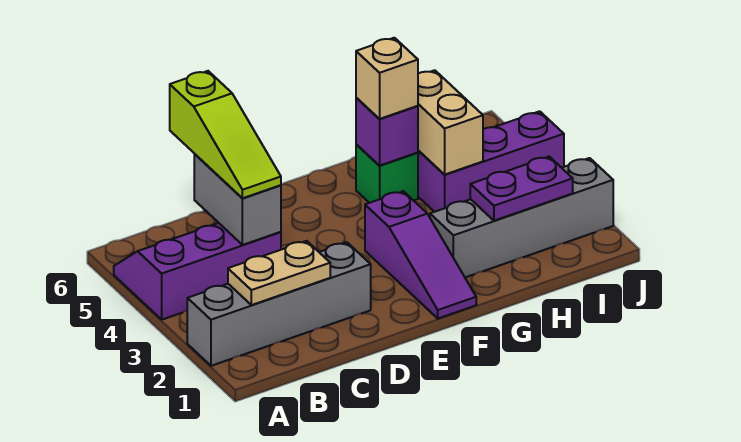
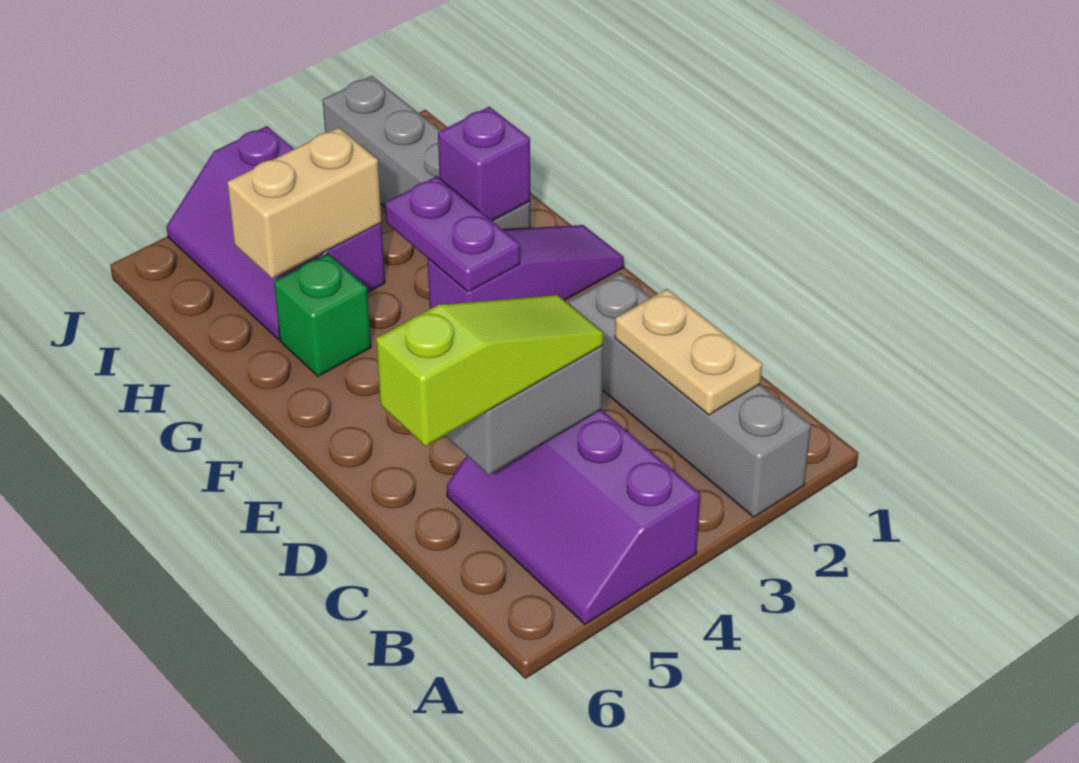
purple brick G5 level 2 -> purple brick G2 level 2
tan brick G5 level 3 -> none
purple plate H2:I2 level 2 -> purple plate F3:G3 level 2

